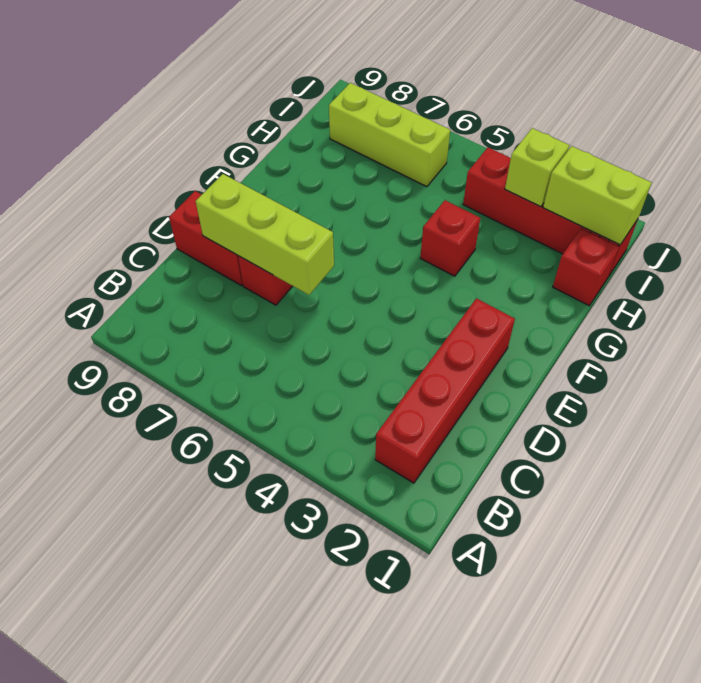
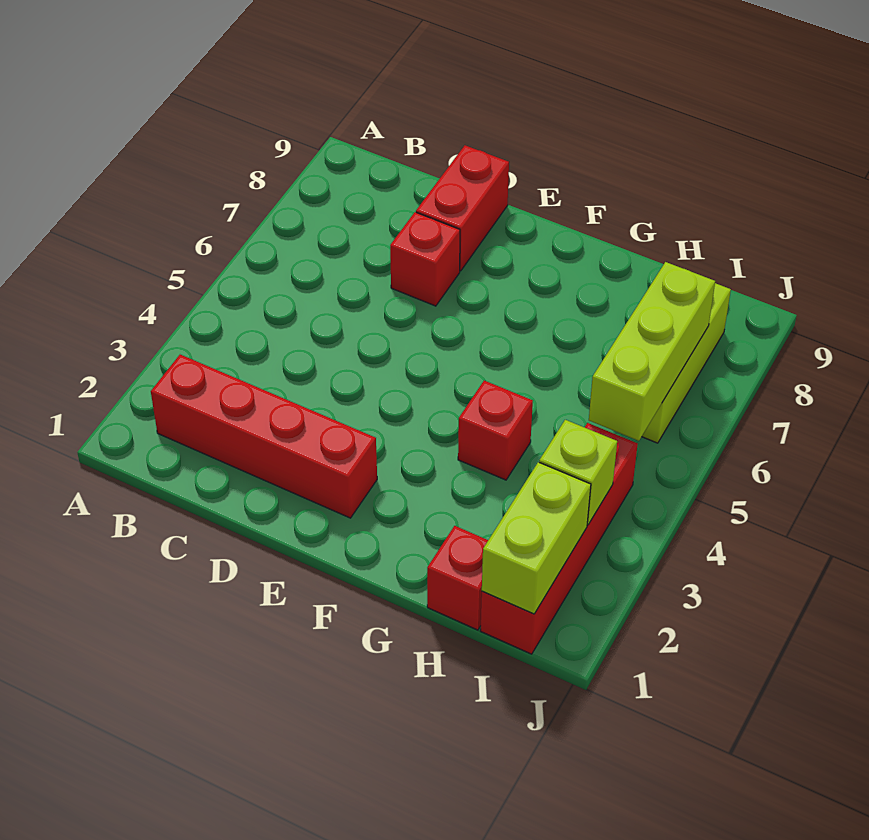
lime brick D6:D8 level 2 -> lime brick I5:I7 level 2

